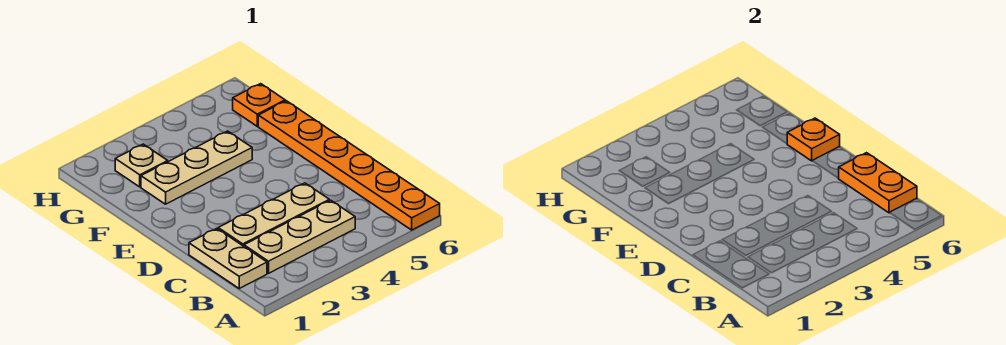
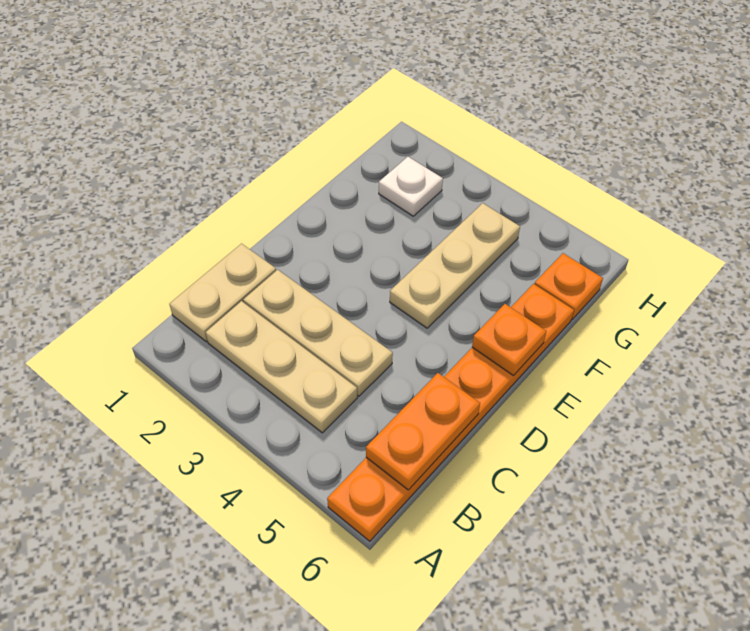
tan plate F2:F4 level 1 -> tan plate E4:G4 level 1
tan plate G2 level 1 -> white plate G2 level 1

